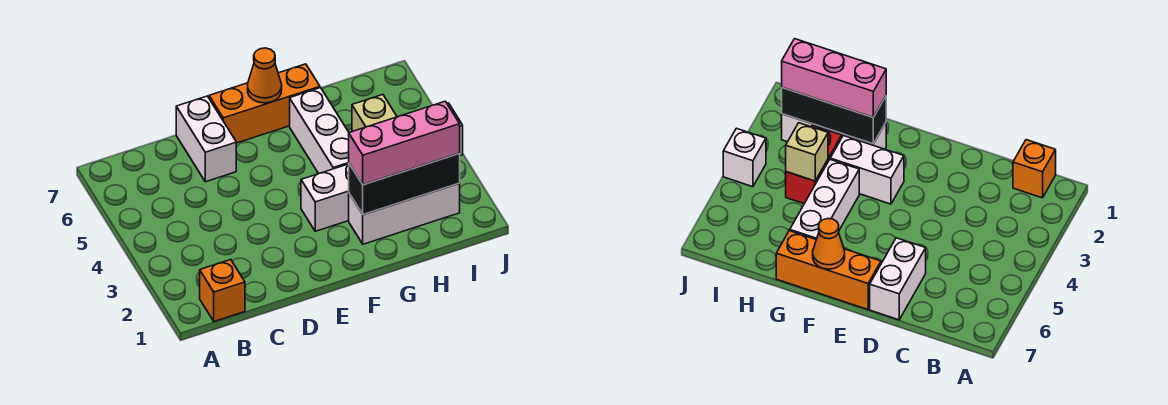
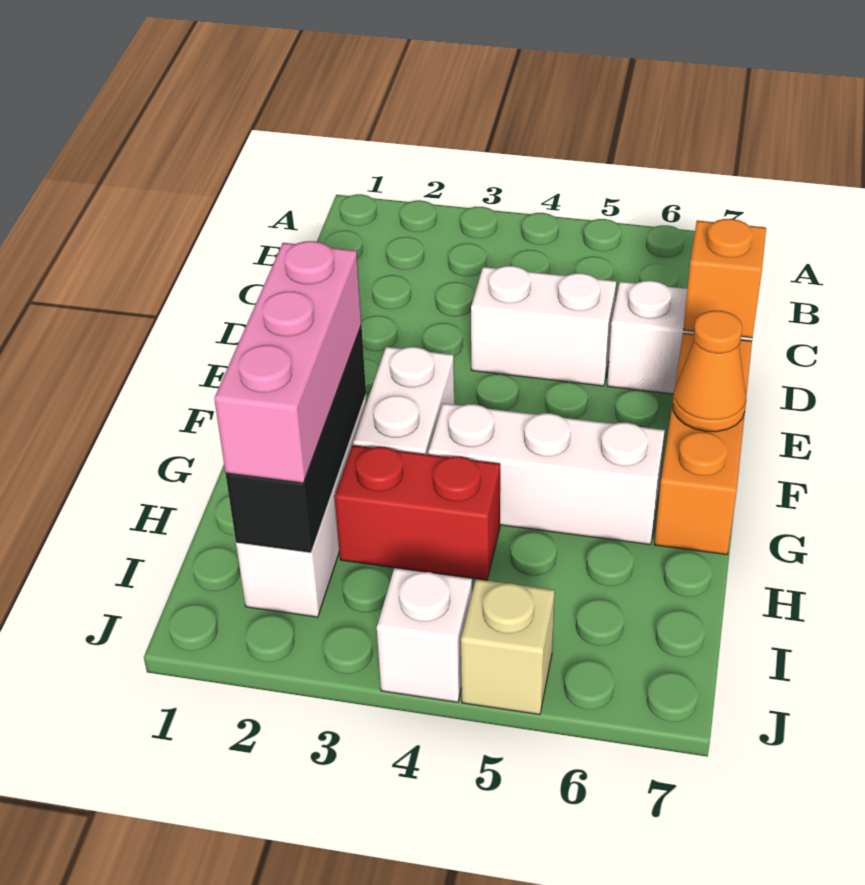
orange brick B1 level 1 -> orange brick D7 level 2
none -> white brick D4:D5 level 1
tan brick H4 level 2 -> tan brick J5 level 1

